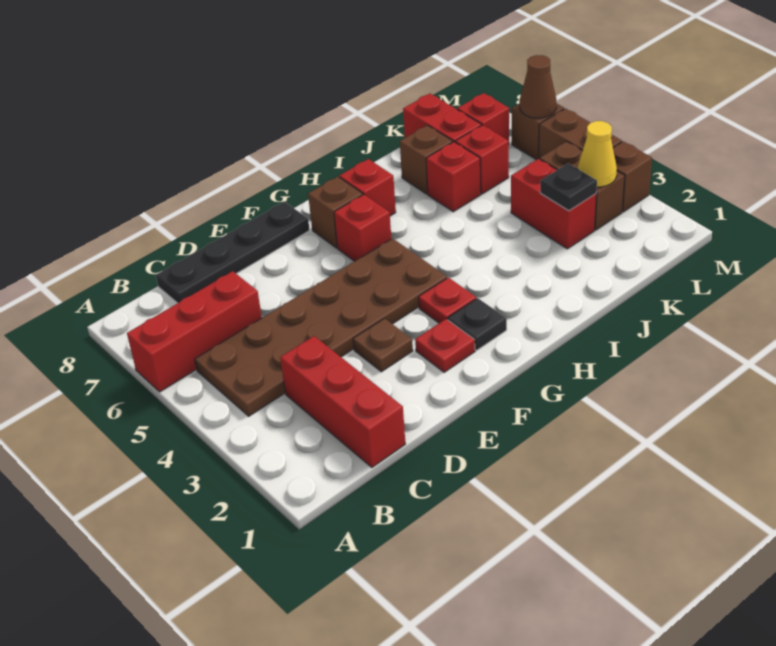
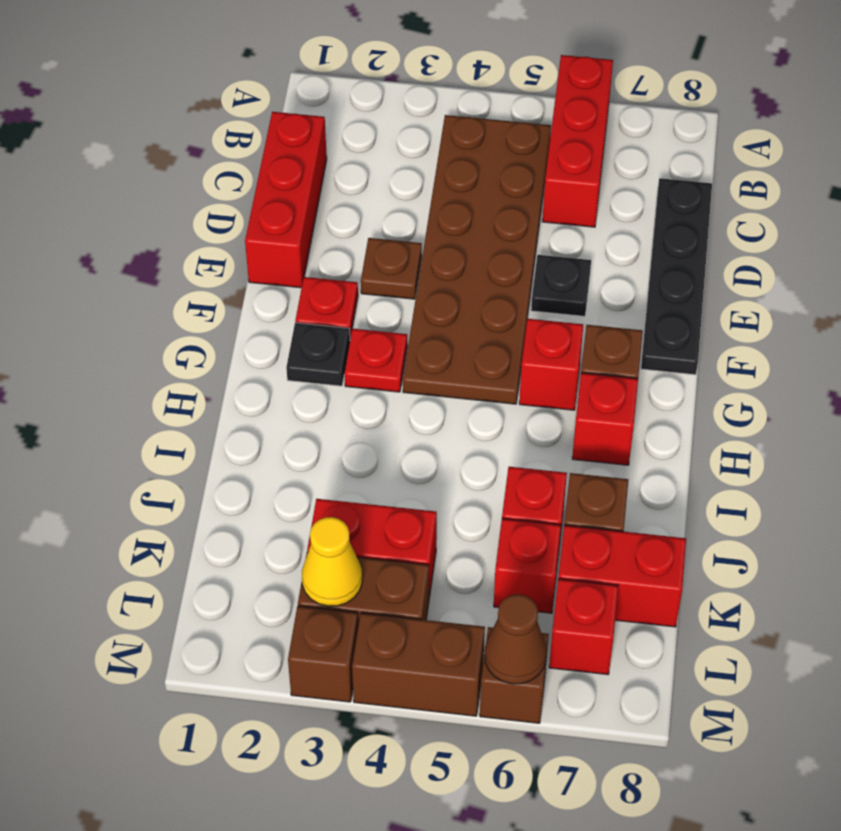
red brick C1:C3 level 1 -> red brick C1:E1 level 1
black plate K3 level 2 -> black plate E6 level 1

